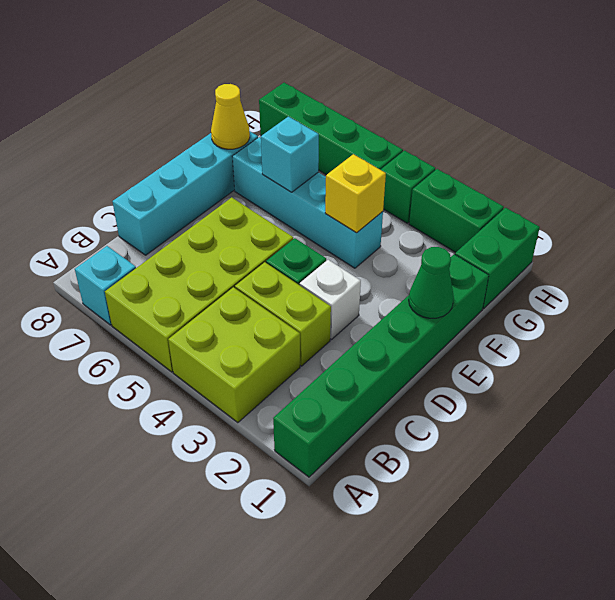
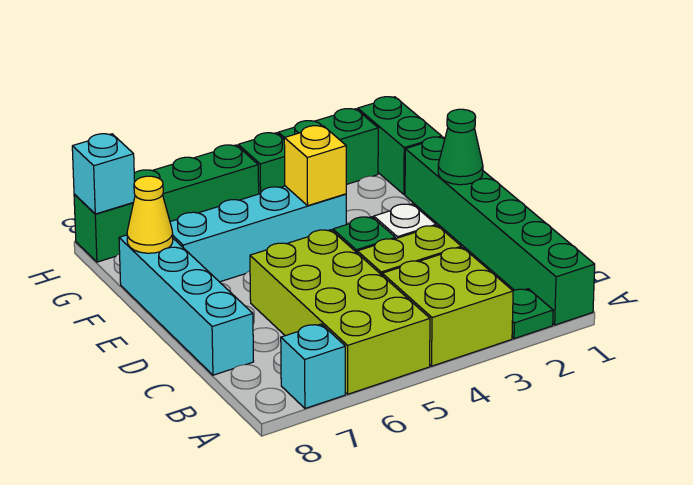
none -> green plate A2 level 1
cyan brick F6 level 2 -> cyan brick H8 level 2

